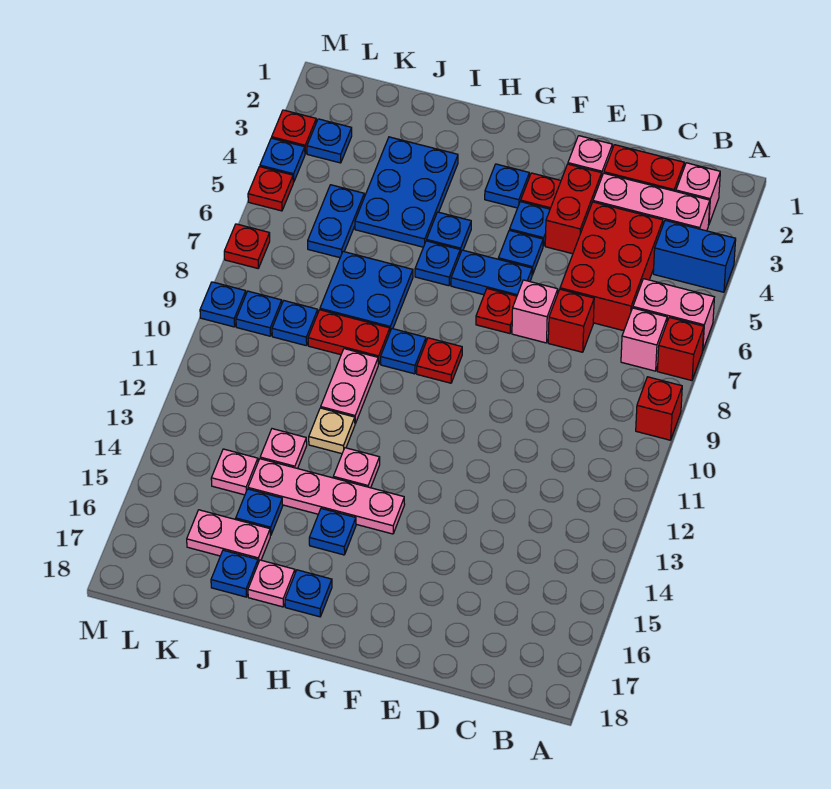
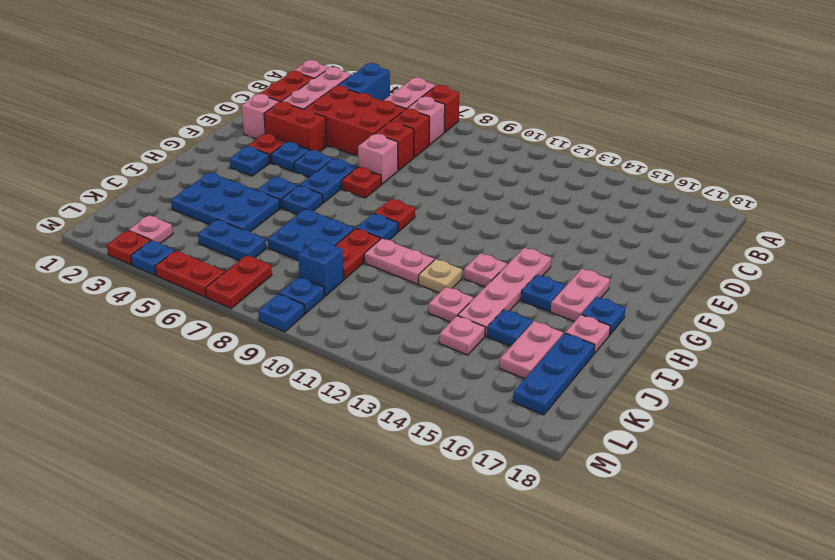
red brick A9 level 1 -> red brick C7 level 1
none -> pink plate G16:H16 level 1
blue plate J17 level 1 -> blue plate J17:L17 level 1
blue plate K9 level 1 -> blue brick K9 level 1
blue plate L3 level 1 -> pink plate L3 level 1
red plate M5 level 1 -> red plate M5:M6 level 1
red plate M7 level 1 -> red plate L7:M7 level 1

